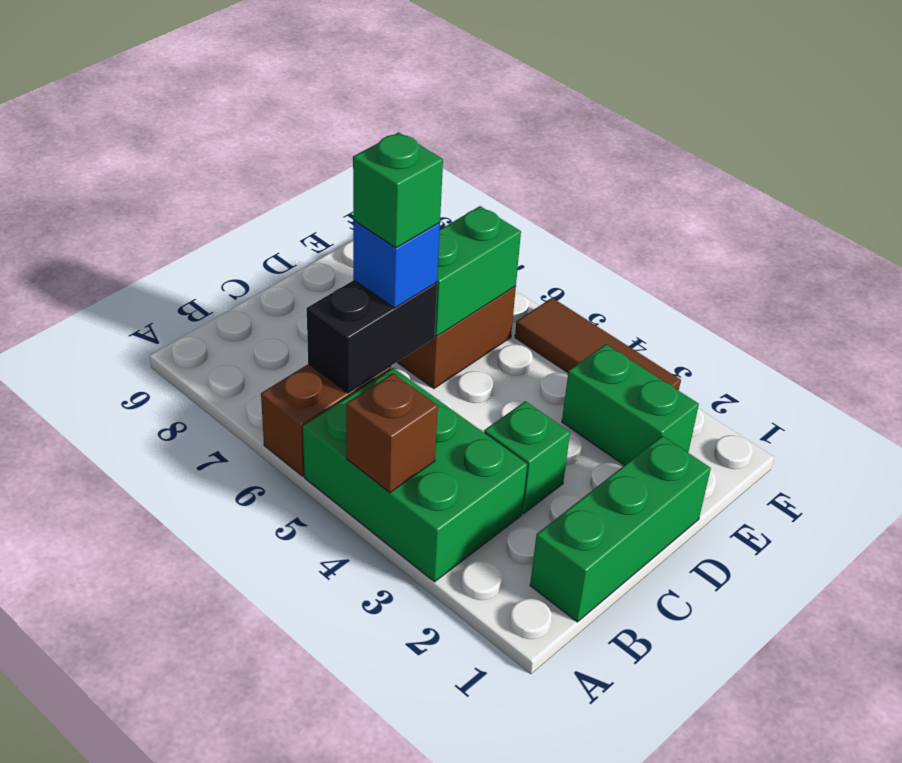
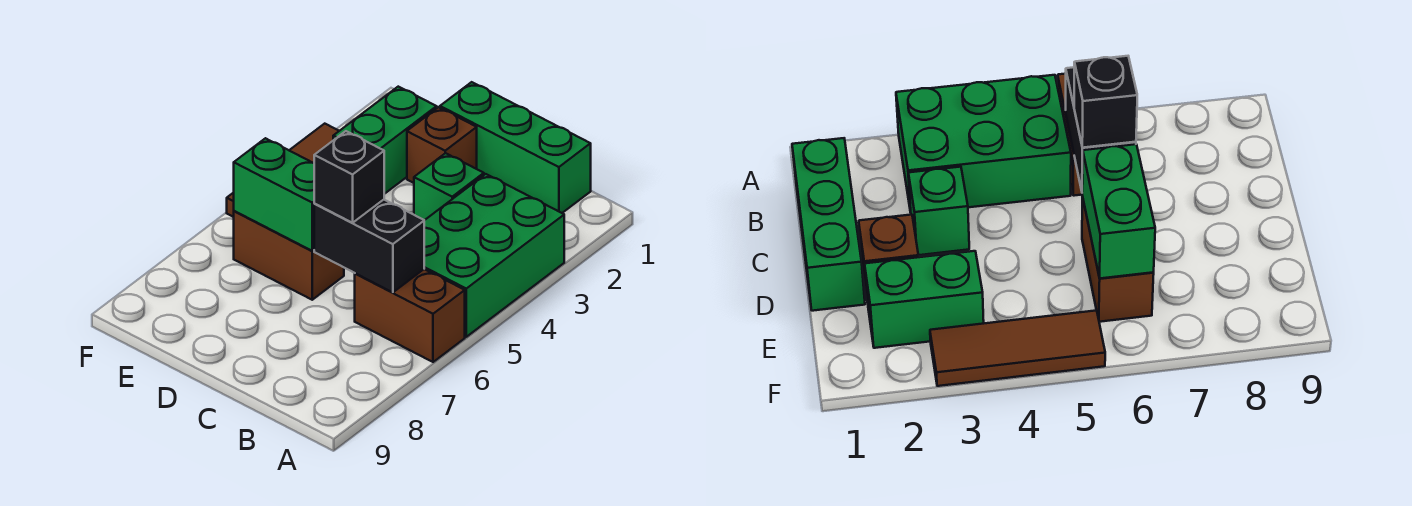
brown brick A4 level 2 -> brown brick D2 level 1
blue brick C6 level 3 -> black brick C6 level 3
green brick C6 level 4 -> none

